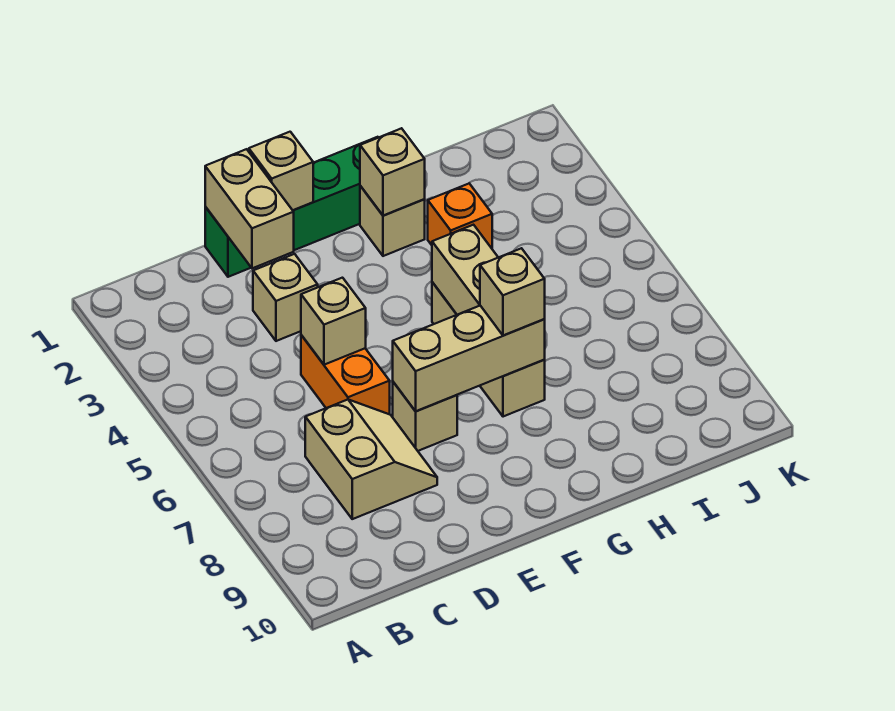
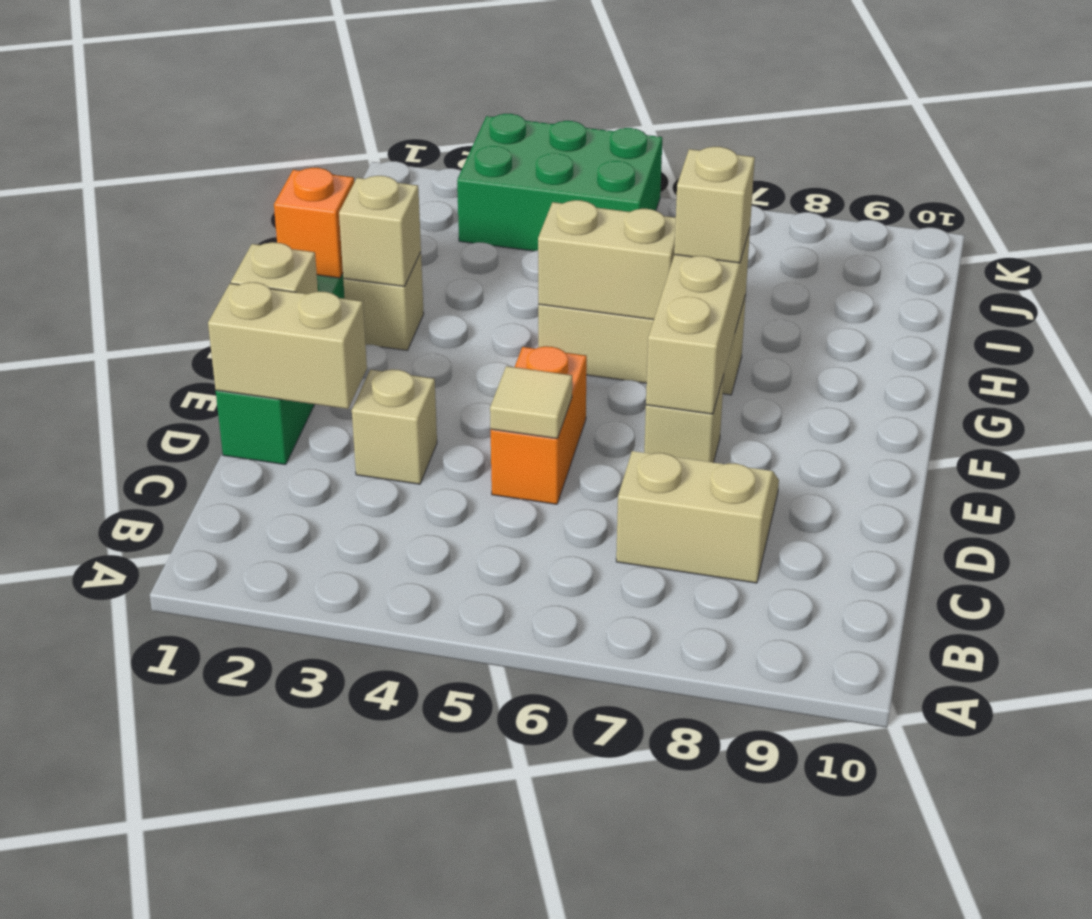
orange brick D5:D6 level 1 -> orange brick D5:E5 level 1
tan brick D5 level 2 -> tan tile D5 level 2
orange brick H3 level 1 -> orange brick G1 level 2
none -> green brick J3:K5 level 1

